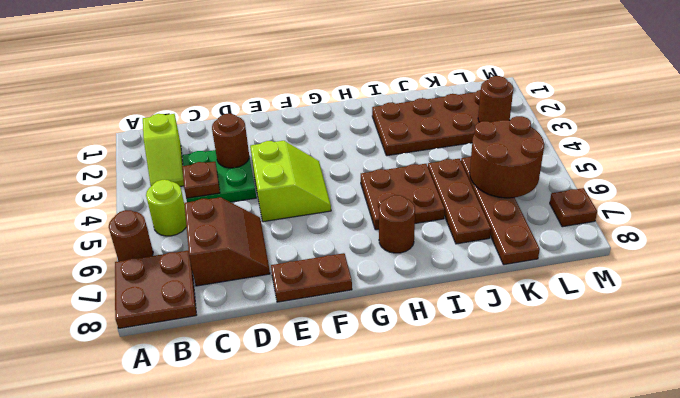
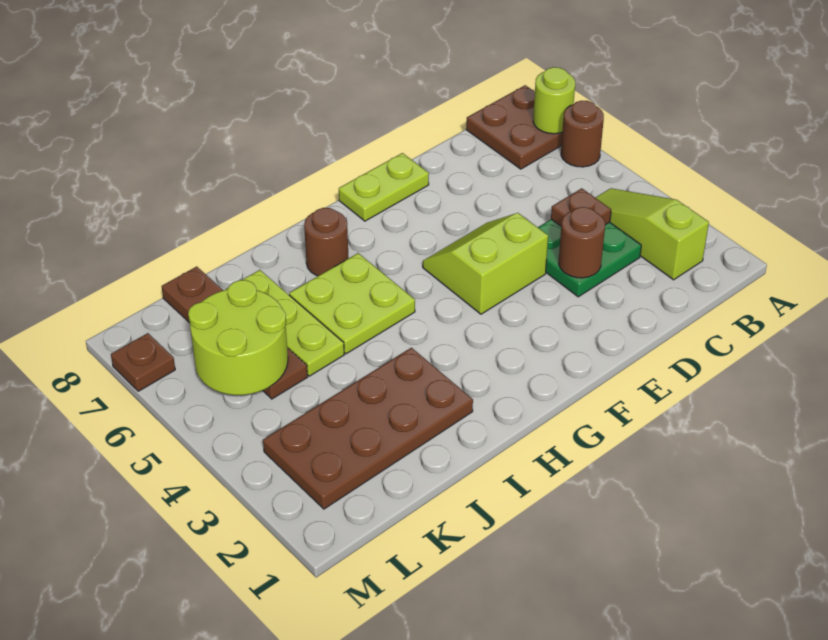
lime slope B2:B3 level 1 top 2 -> lime slope B2:B4 level 1 top 2
lime round brick B5 level 1 -> lime round brick A7 level 2
brown slope C6:D7 level 1 top C -> none
lime slope E4:F5 level 1 top E -> lime slope E4:F5 level 1 top 4
brown plate E8:F8 level 1 -> lime plate E8:F8 level 1
brown plate H5:I6 level 1 -> lime plate H5:I6 level 1
brown plate J5:J7 level 1 -> lime plate J5:J7 level 1
brown round brick K5:L6 level 2 -> lime round brick K5:L6 level 2
brown round brick L3 level 2 -> none

